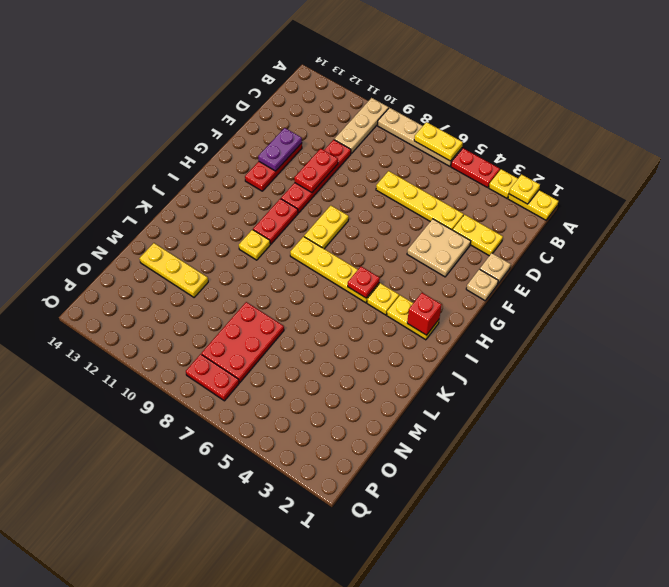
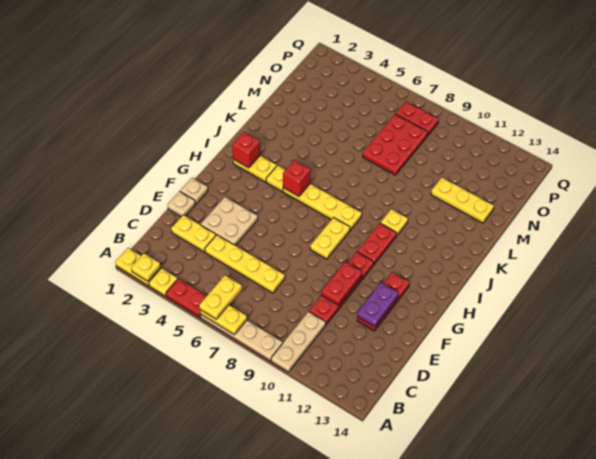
none -> yellow plate A6:B6 level 3
red plate I5 level 2 -> red brick I5 level 2

